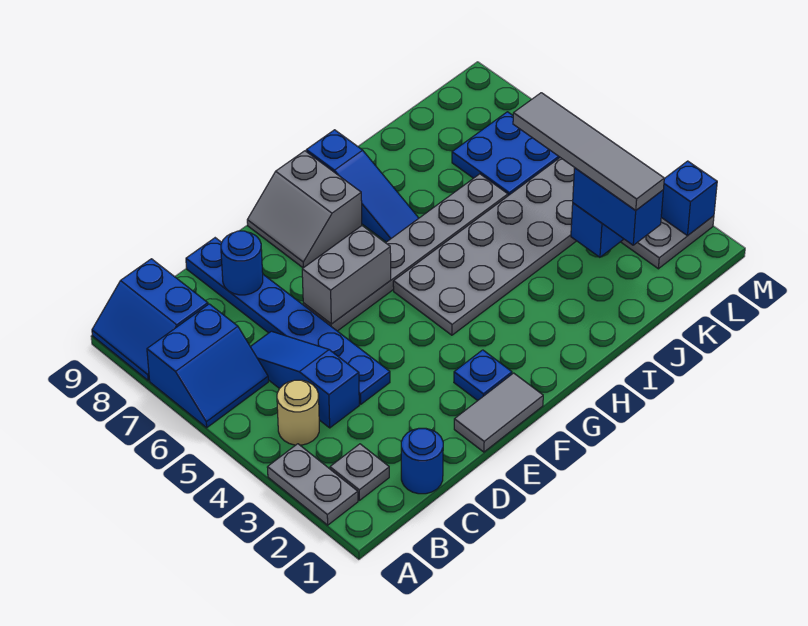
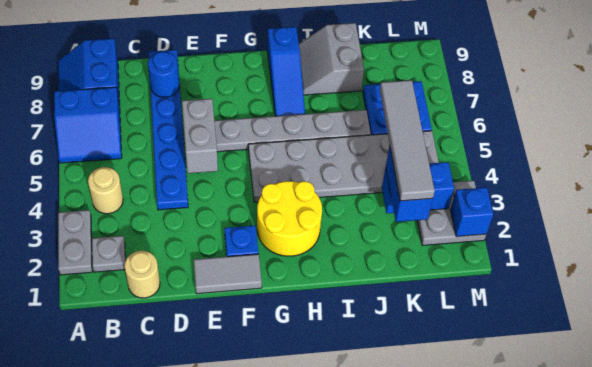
blue round brick C1 level 1 -> tan round brick C1 level 1
blue slope C4:C6 level 1 top 4 -> none
grey brick E6:F6 level 2 -> grey brick E5:E6 level 2
grey slope F8:G9 level 1 top G -> grey slope I8:J9 level 1 top J
none -> yellow round brick G2:H3 level 1

